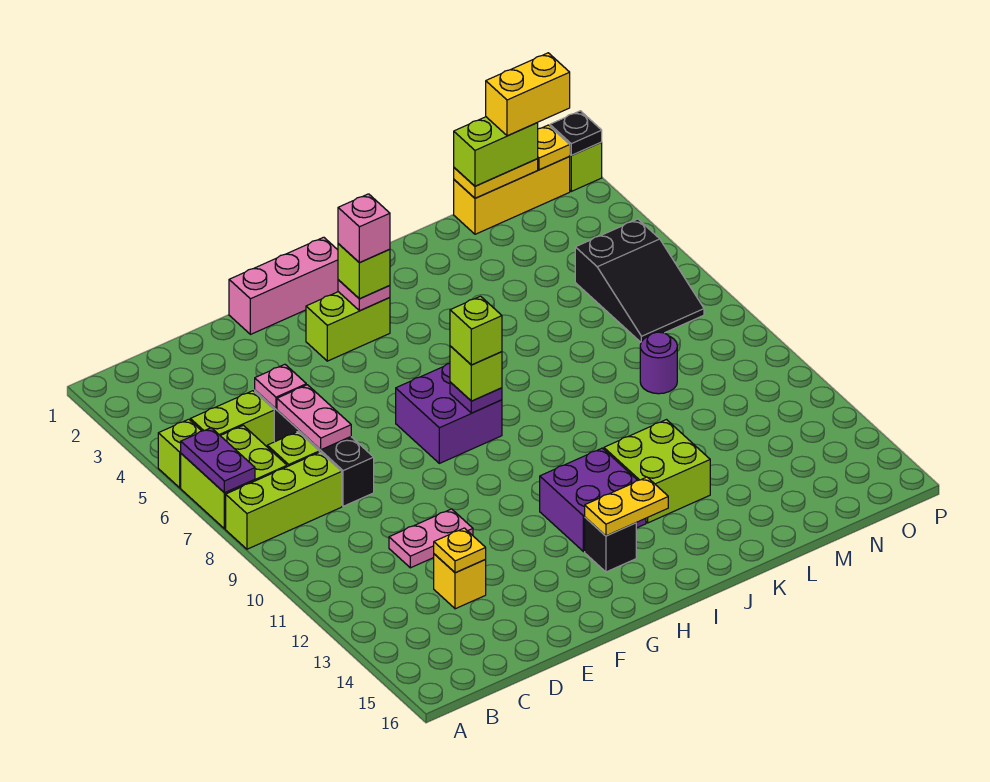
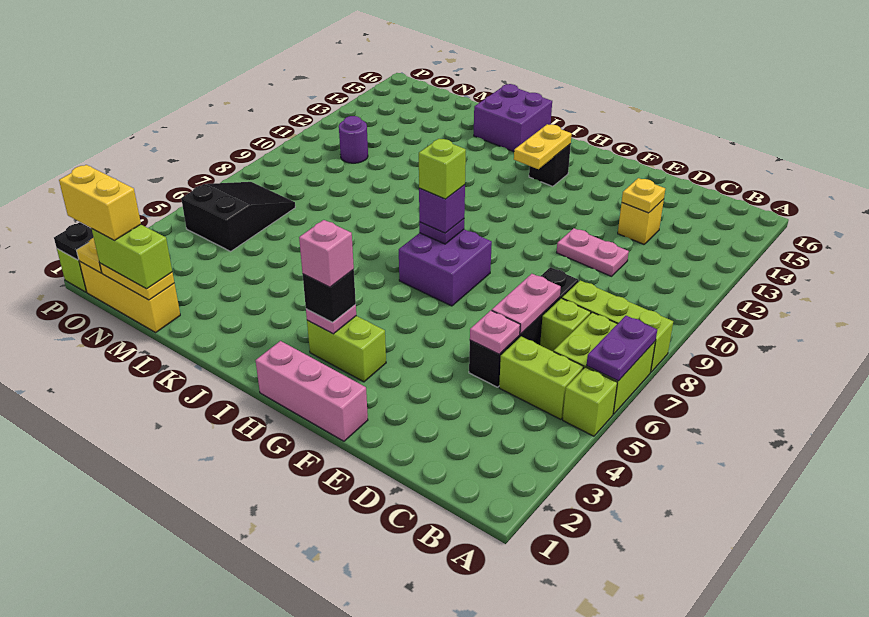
lime brick H3 level 3 -> black brick H3 level 3
lime brick H8 level 3 -> purple brick H8 level 3
purple brick H12:I13 level 1 -> purple brick J15:K16 level 1
yellow plate H14:I14 level 2 -> yellow plate H13:H14 level 2
lime brick J12:K13 level 1 -> none
purple round brick M9 level 1 -> purple round brick N11 level 1

